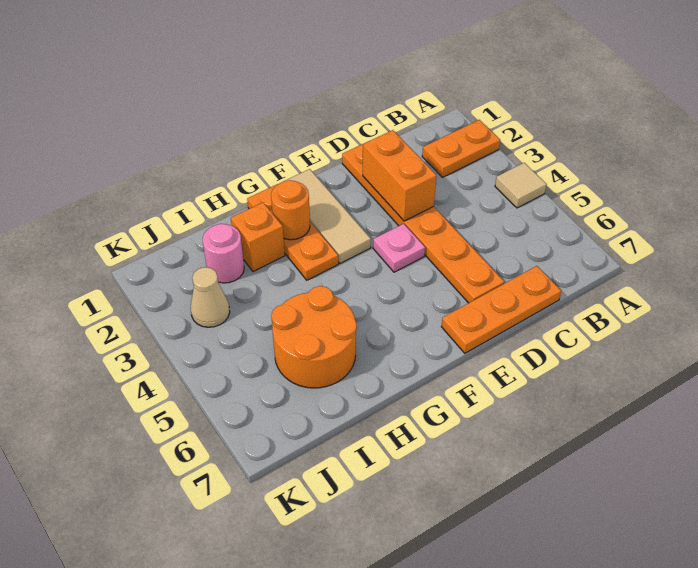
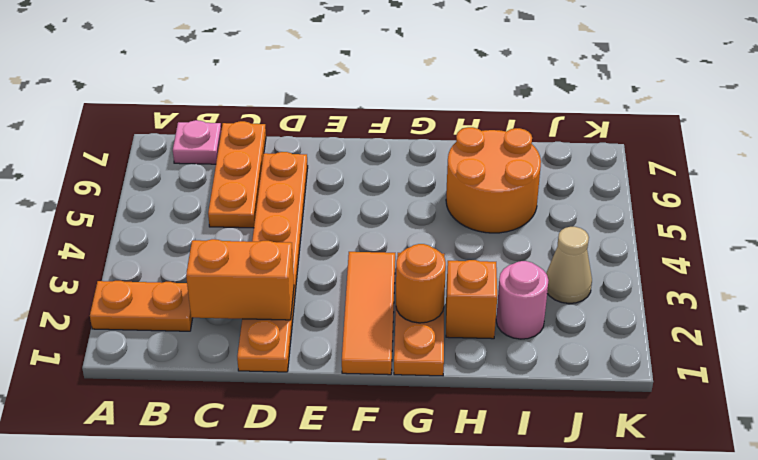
tan tile A4 level 1 -> none
orange plate C7:E7 level 1 -> orange plate C5:C7 level 1
orange brick D2:D3 level 2 -> orange brick C2:D2 level 2
pink plate E4 level 1 -> pink plate B7 level 1
tan tile F1:F3 level 1 -> orange tile F1:F3 level 1

